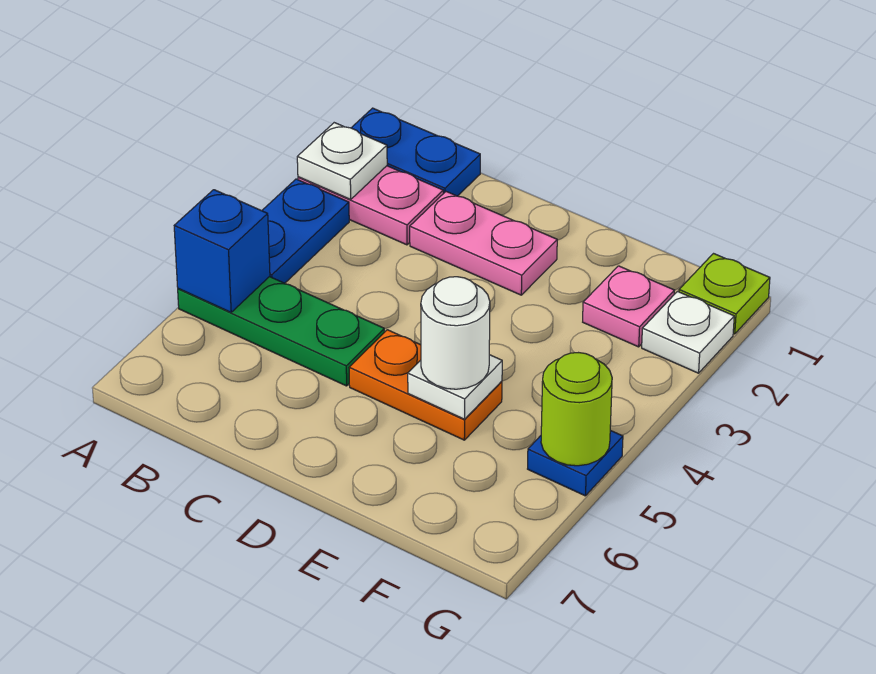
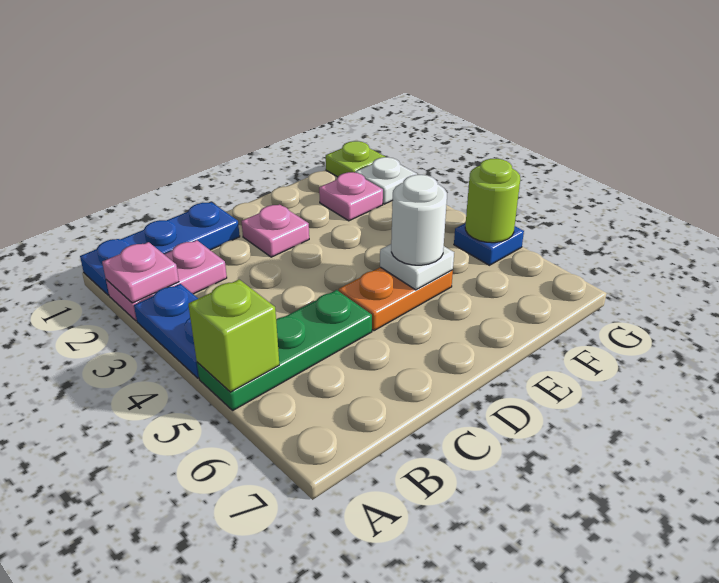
blue plate A1:B1 level 1 -> blue plate A1:C1 level 1
white plate A2 level 2 -> pink plate A2 level 2
blue brick A5 level 2 -> lime brick A5 level 2
pink plate C2:D2 level 1 -> pink plate D2 level 1

